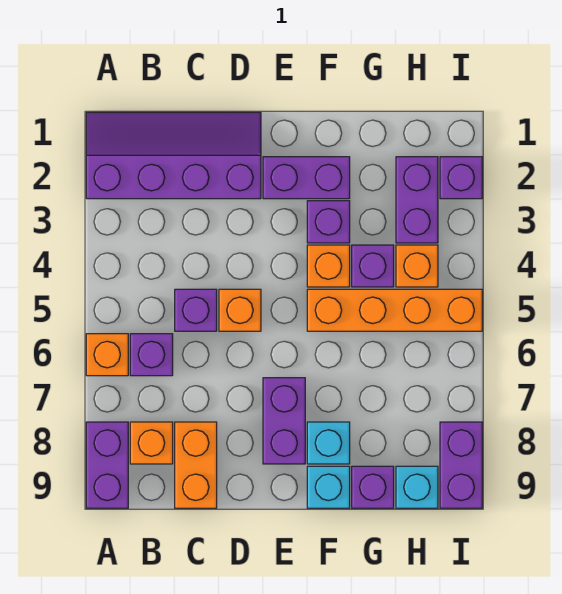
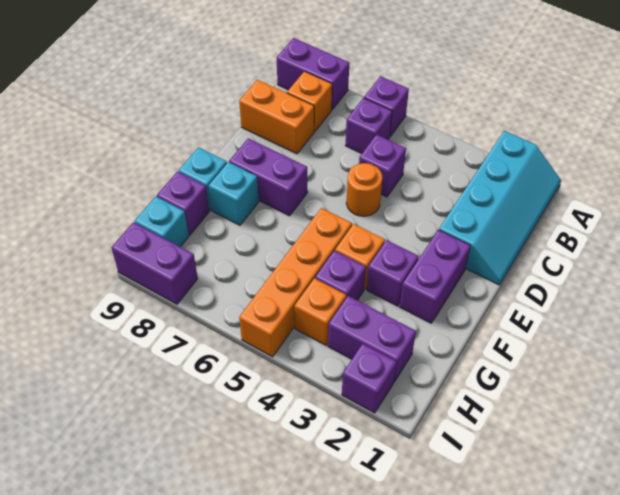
purple slope A1:D2 level 1 top 2 -> cyan slope A1:D2 level 1 top 2
orange brick A6 level 1 -> purple brick A6 level 1
orange brick D5 level 1 -> orange round brick D5 level 1

